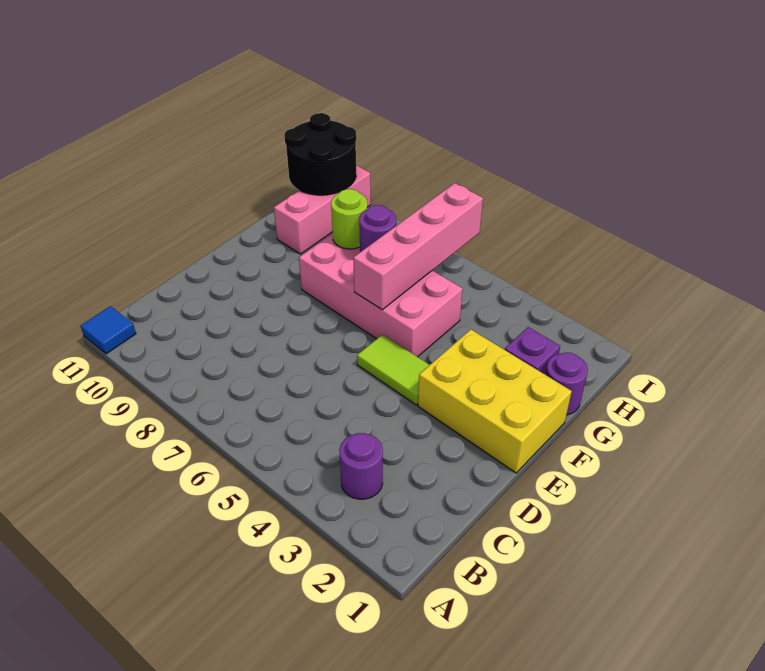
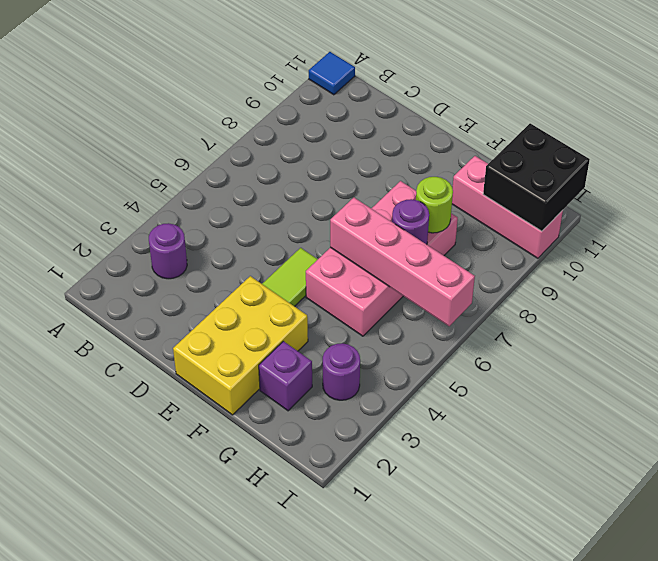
purple round brick G1 level 1 -> purple round brick H3 level 1
black round brick H10:I11 level 2 -> black brick H10:I11 level 2

